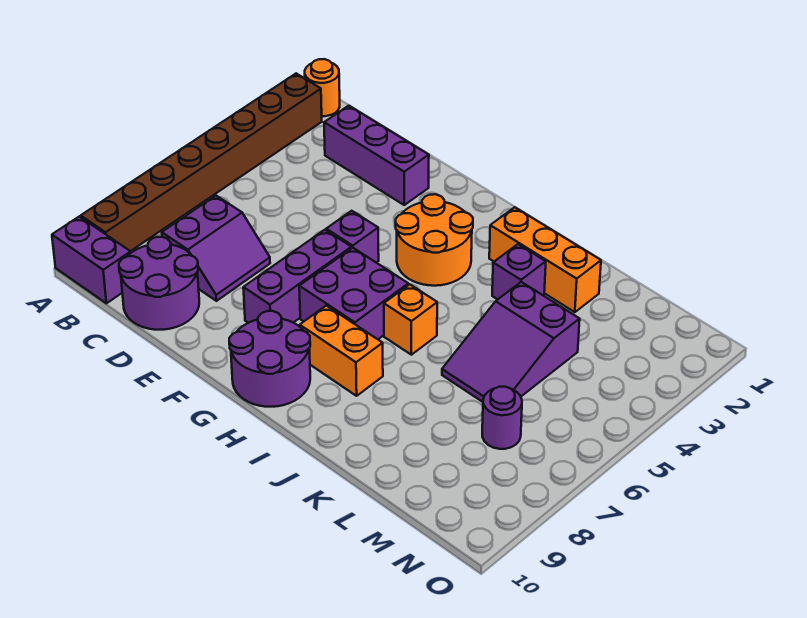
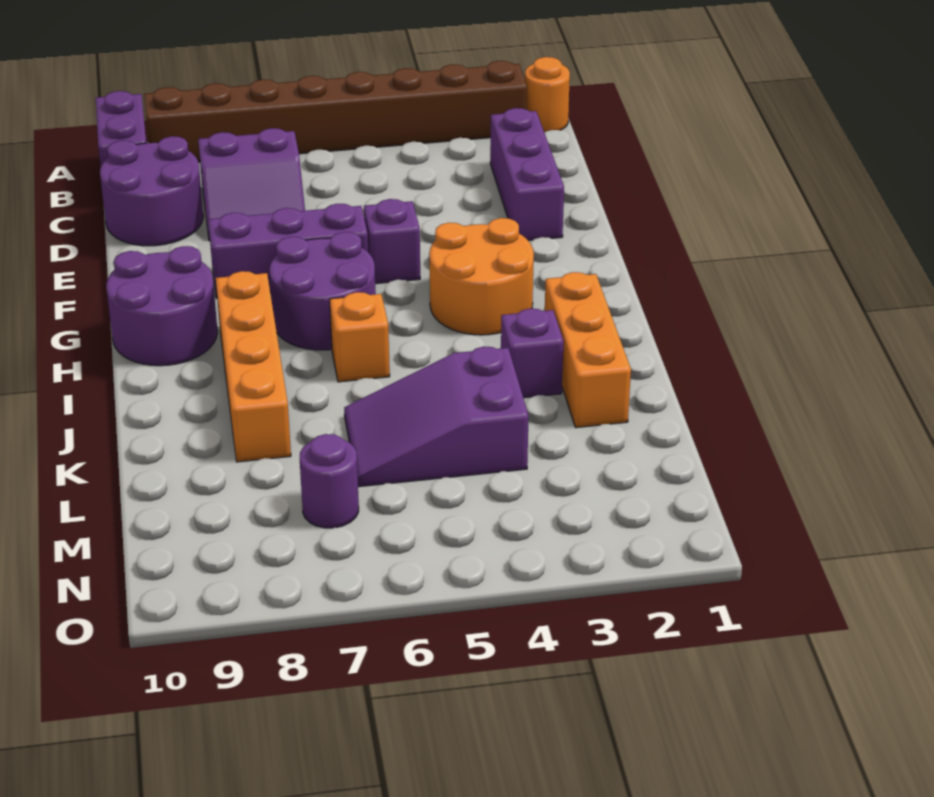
purple brick G6:H7 level 1 -> purple round brick G6:H7 level 1
orange brick H8:I8 level 1 -> orange brick H8:K8 level 1

